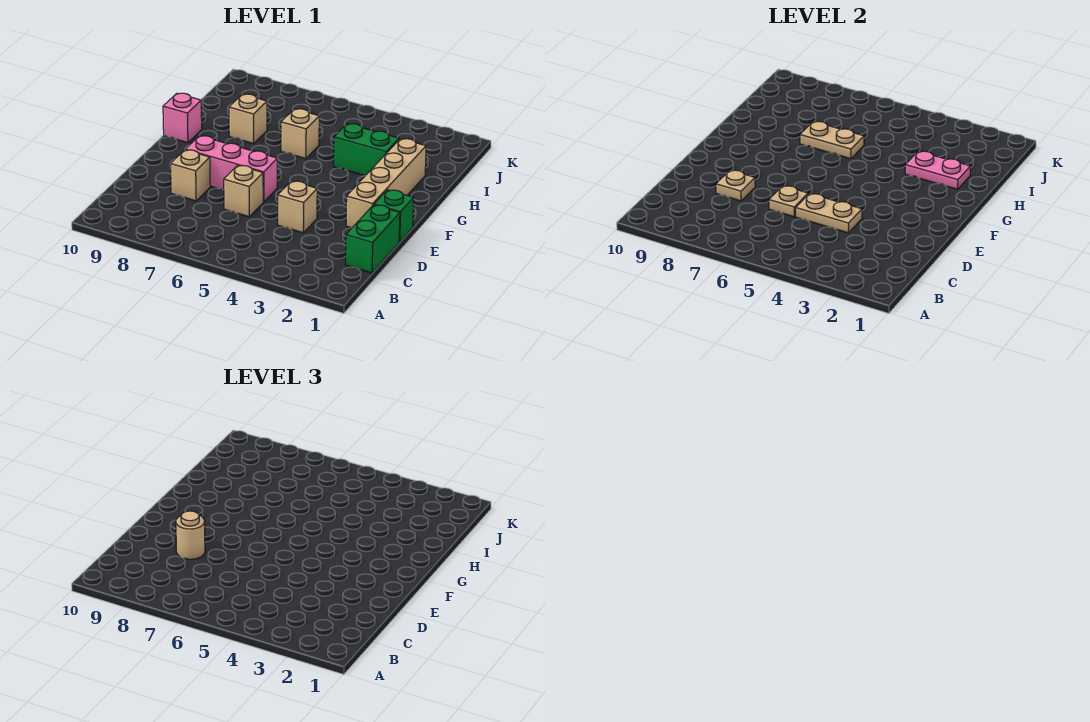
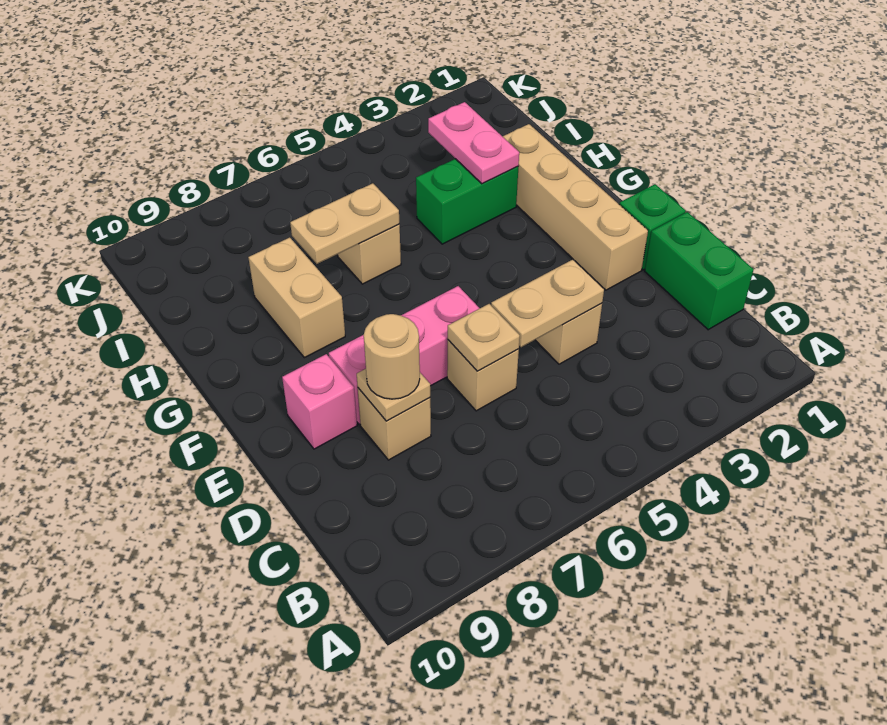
pink brick G10 level 1 -> pink brick E9 level 1
pink plate H2:H3 level 2 -> pink plate H3:I3 level 2
tan brick H8 level 1 -> tan brick G8:H8 level 1

